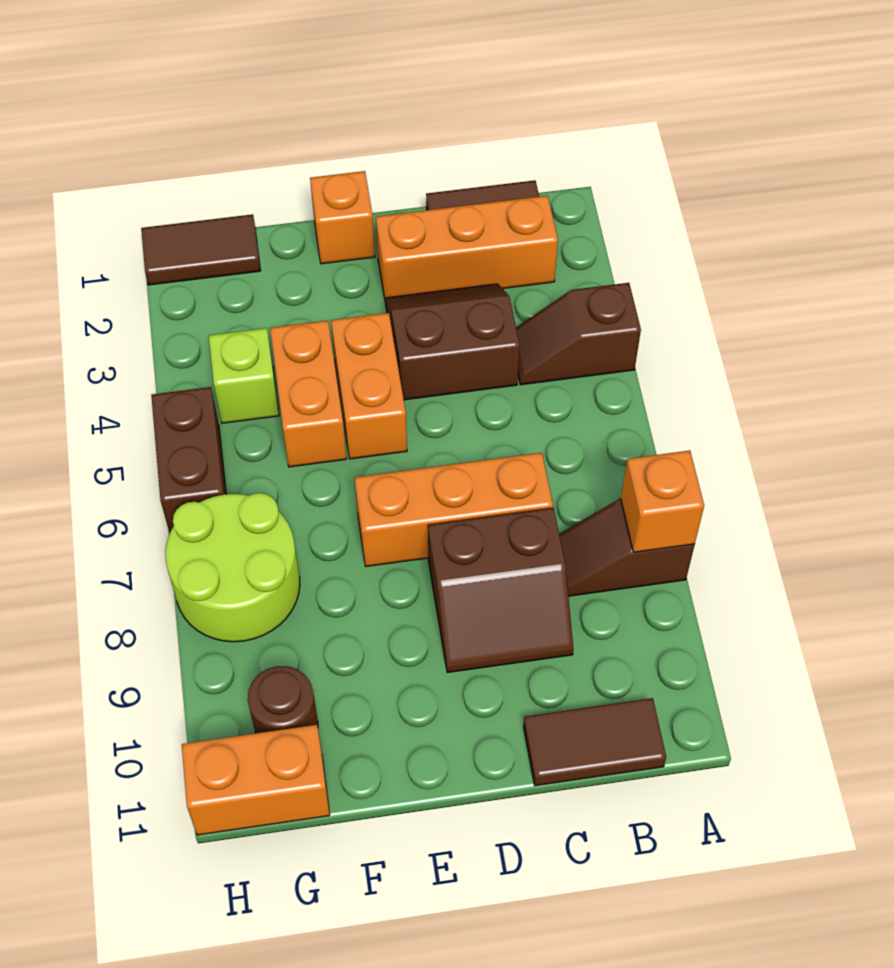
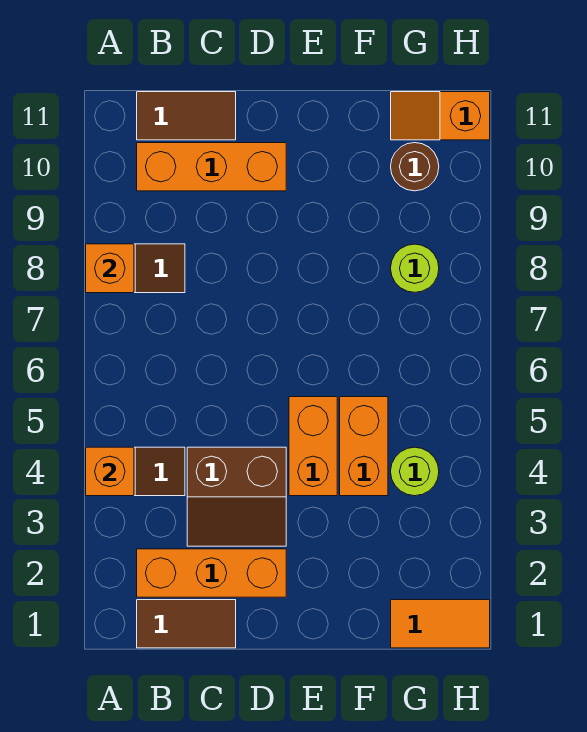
orange brick C7:E7 level 1 -> orange brick B10:D10 level 1
brown slope C8:D9 level 1 top 8 -> none
orange brick E1 level 1 -> orange brick A4 level 2
brown tile G1:H1 level 1 -> orange tile G1:H1 level 1
lime brick G4 level 1 -> lime round brick G4 level 1
lime round brick G7:H8 level 1 -> lime round brick G8 level 1
orange brick G11:H11 level 1 -> orange slope G11:H11 level 1 top H
brown brick H5:H6 level 1 -> none

